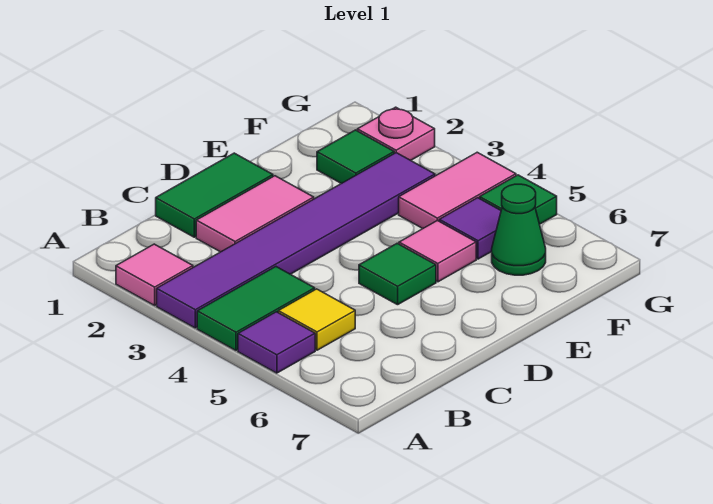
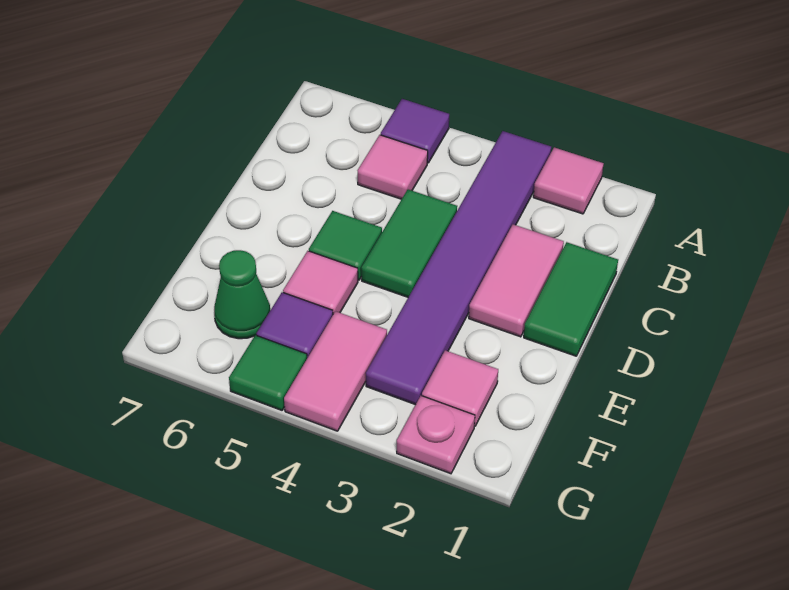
green tile A4:B4 level 1 -> green tile C4:D4 level 1
yellow tile B5 level 1 -> pink tile B5 level 1
green tile F2 level 1 -> pink tile F2 level 1

